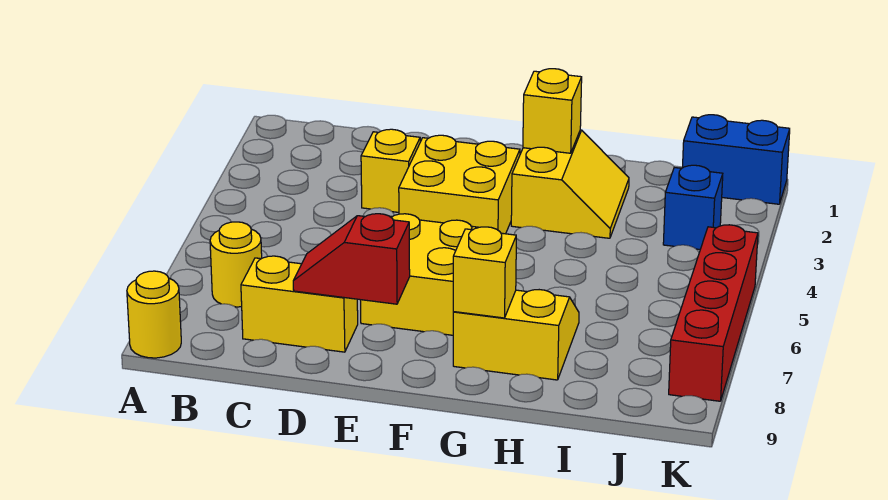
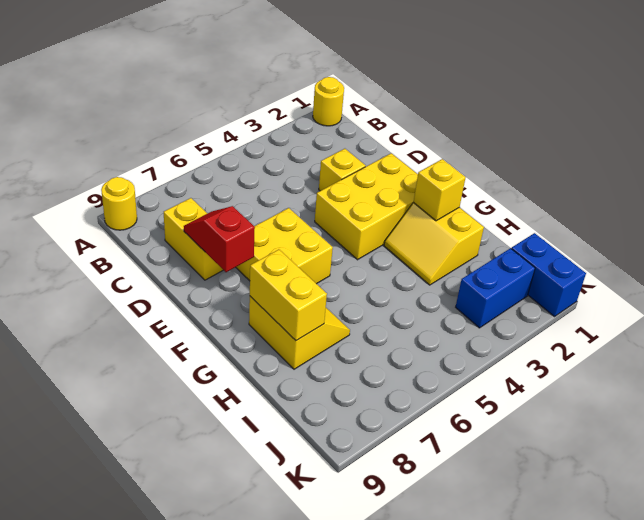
yellow round brick B7 level 1 -> yellow round brick A1 level 1
yellow brick E3:F4 level 1 -> yellow brick E2:F4 level 1
yellow slope G2:H3 level 1 top G -> yellow slope G2:H3 level 1 top 2
yellow brick G8 level 2 -> yellow brick G8:H8 level 2
blue brick J3 level 1 -> blue brick J2:J3 level 1
red brick K5:K8 level 1 -> none

